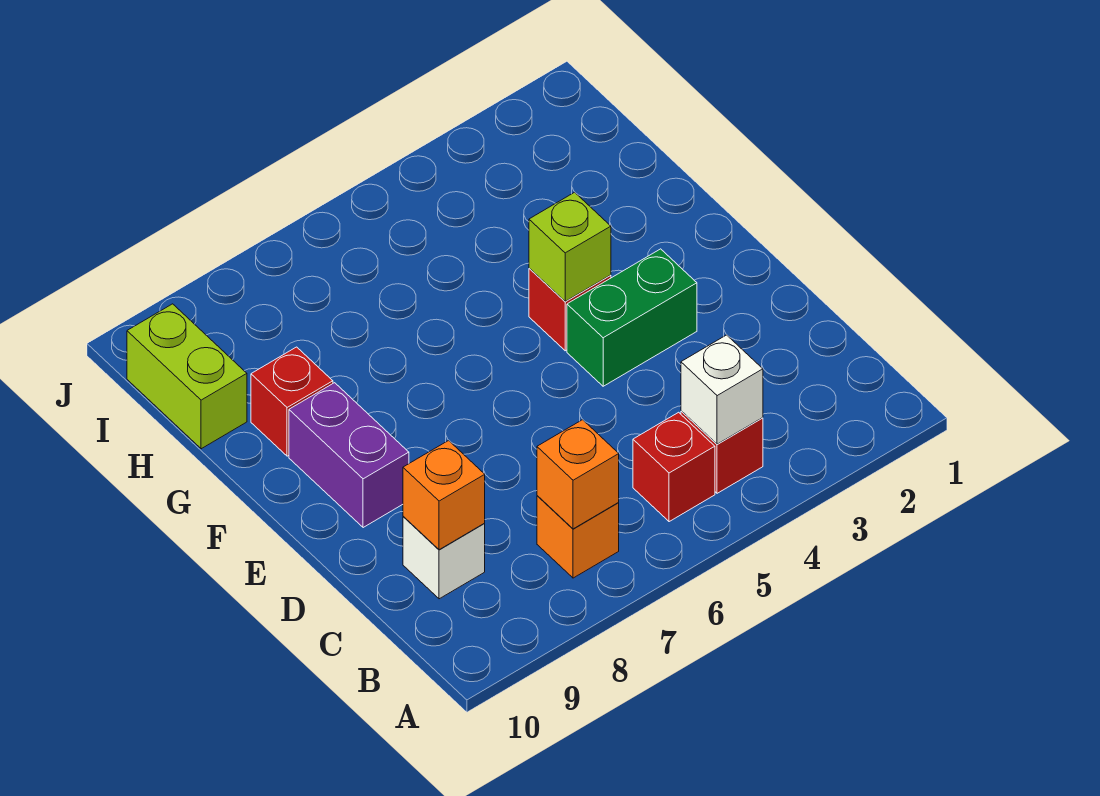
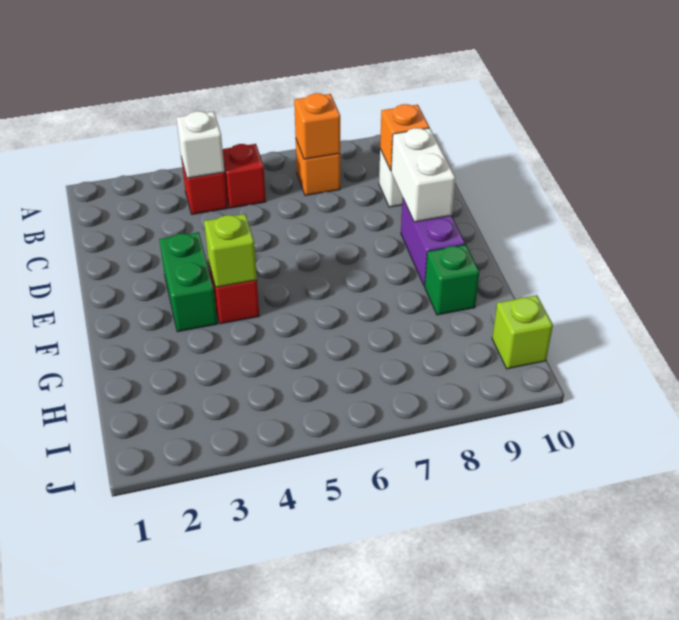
none -> white brick D9:E9 level 2
green brick E3:E4 level 1 -> green brick E3:F3 level 1
red brick G9 level 1 -> green brick G9 level 1
lime brick H10:I10 level 1 -> lime brick I10 level 1

